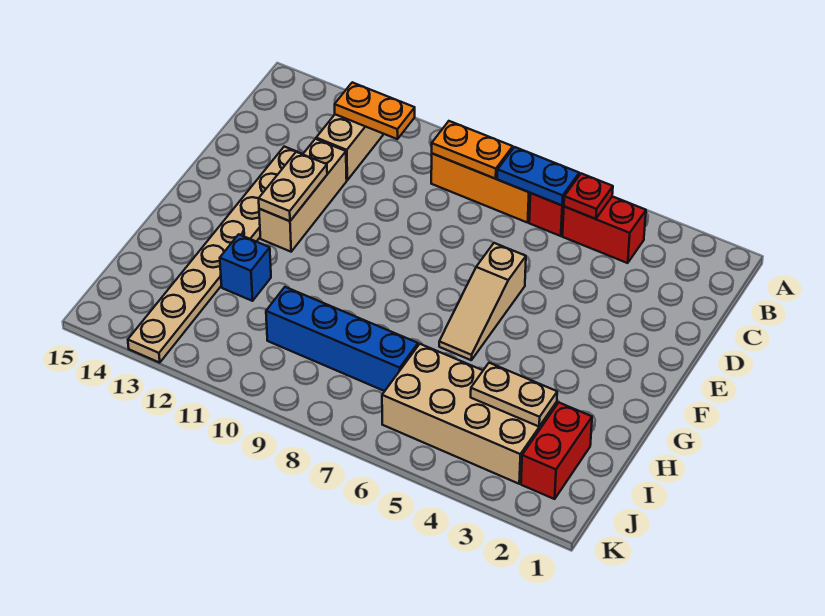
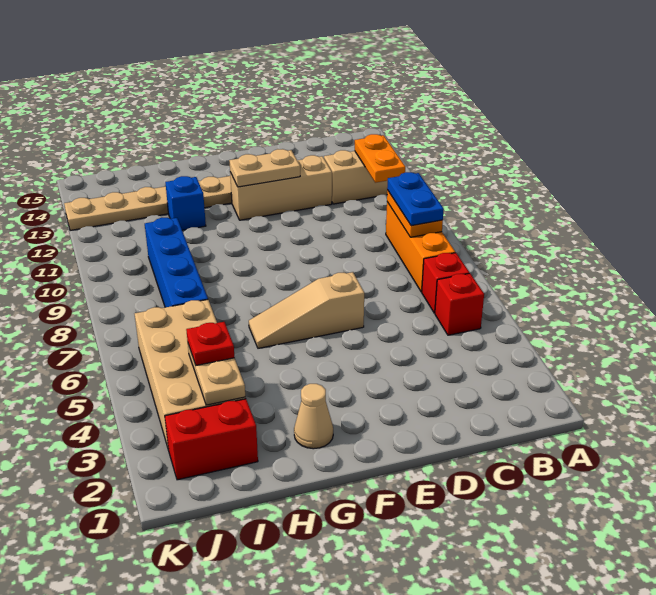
red brick B4:B5 level 1 -> red brick B5 level 1
red plate B5 level 2 -> red plate I4 level 3
blue plate B6:B7 level 2 -> blue plate B8:B9 level 3
none -> tan cone G2 level 1

